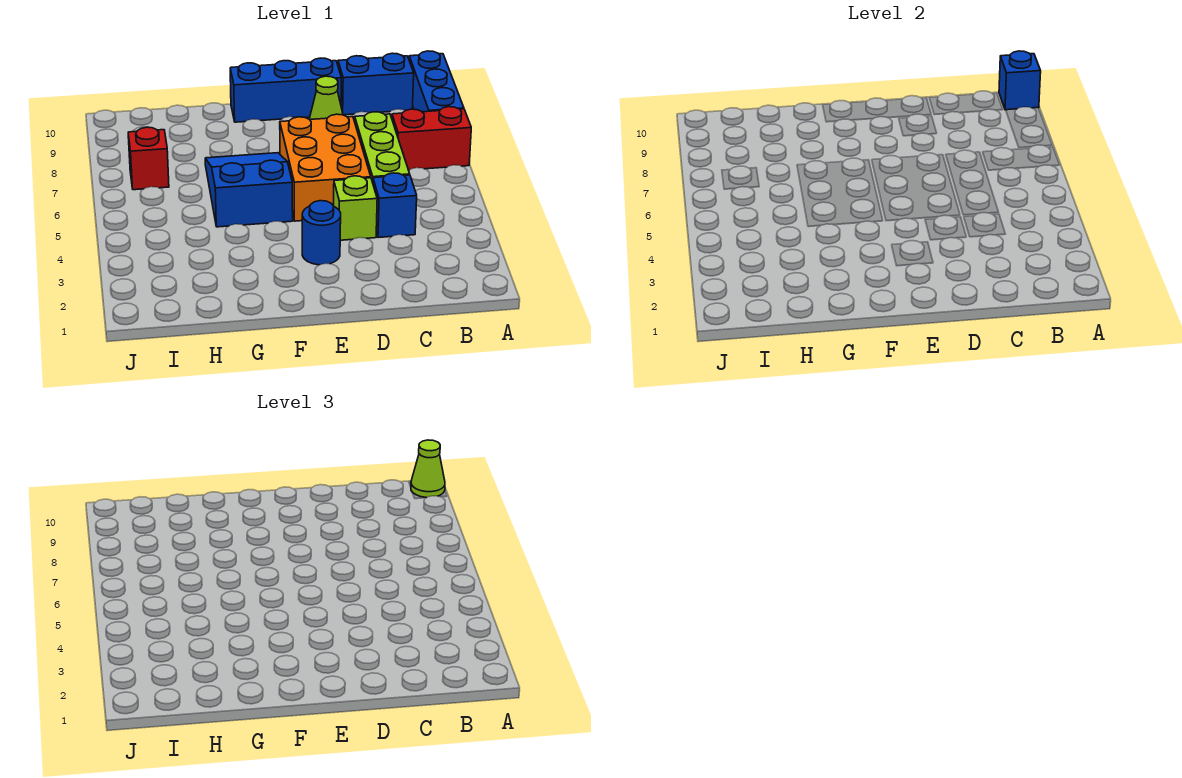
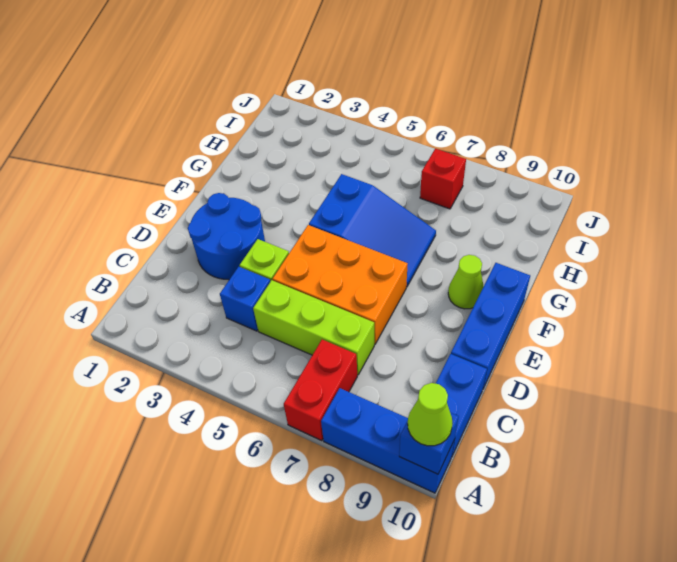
lime cone D9 level 1 -> lime cone F9 level 1
blue round brick E3 level 1 -> blue round brick D2:E3 level 1

